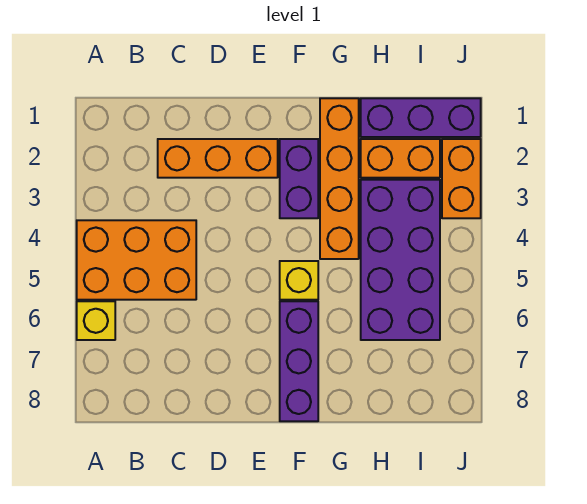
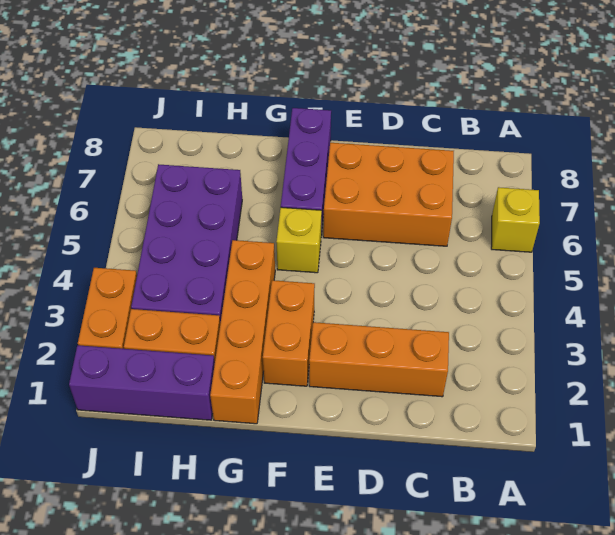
orange brick A4:C5 level 1 -> orange brick C6:E7 level 1
purple brick F2:F3 level 1 -> orange brick F2:F3 level 1

